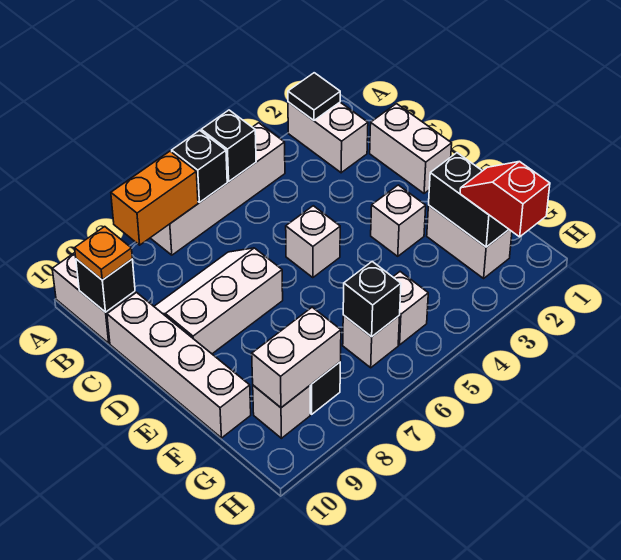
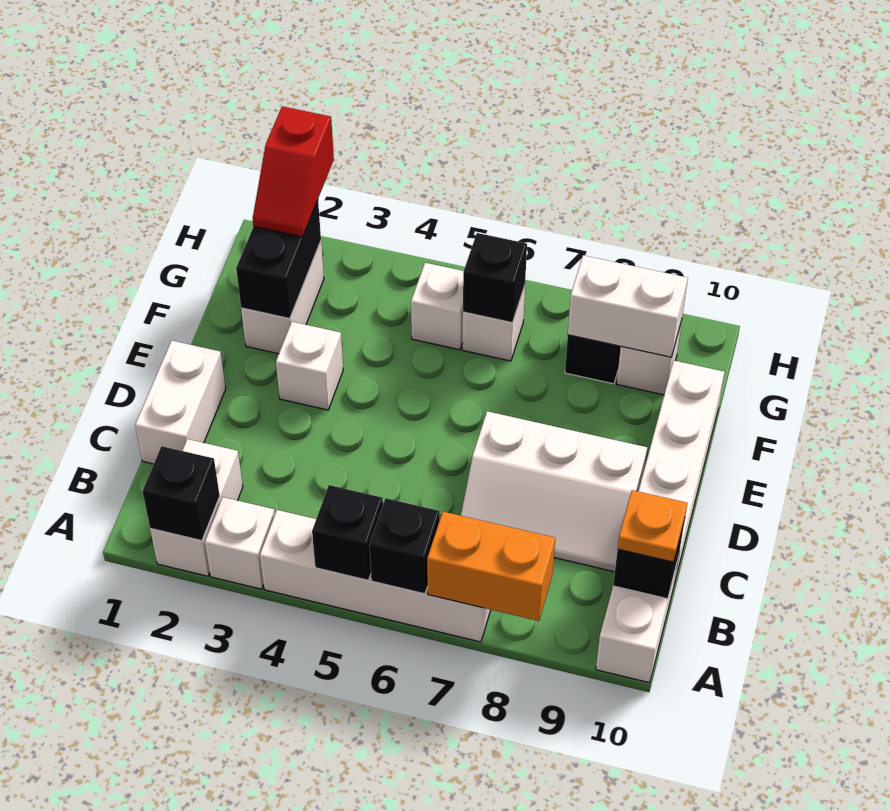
black tile A2 level 2 -> black brick A2 level 2
white brick D5 level 1 -> white brick A3 level 1

